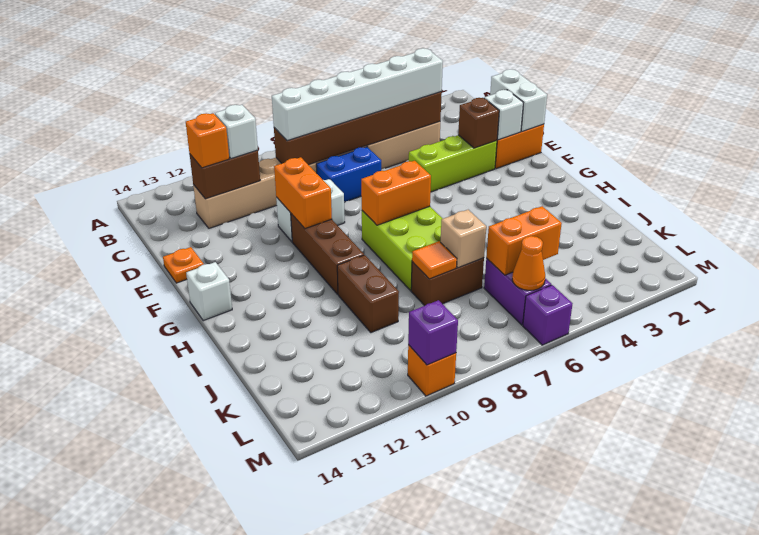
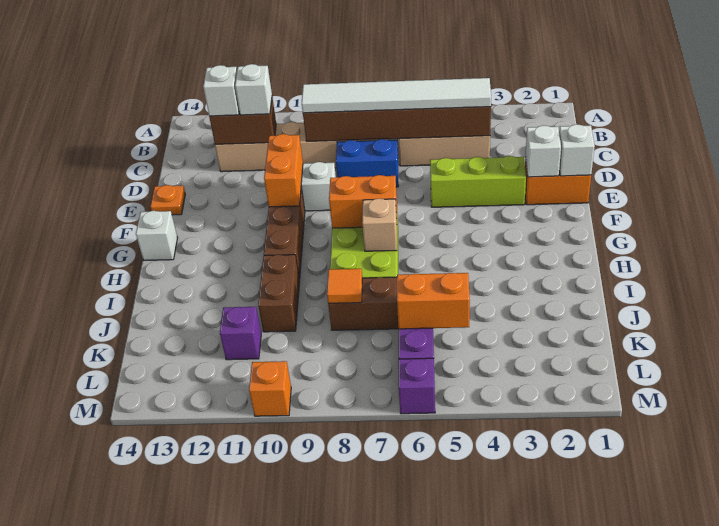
white brick C4:C9 level 3 -> white tile C4:C9 level 3
orange brick C12 level 3 -> white brick C12 level 3
white brick D1:E1 level 2 -> white brick E1 level 2
brown brick E3 level 2 -> none
tan brick J7 level 2 -> tan brick H7 level 2
orange cone L6 level 2 -> none
purple brick M10 level 2 -> purple brick K11 level 1

